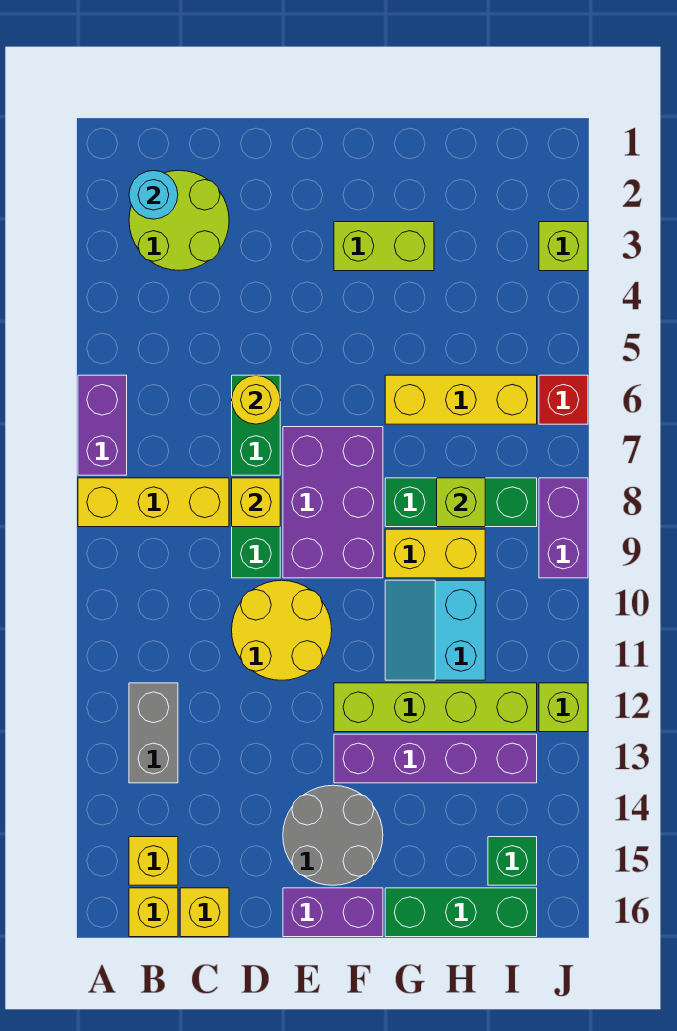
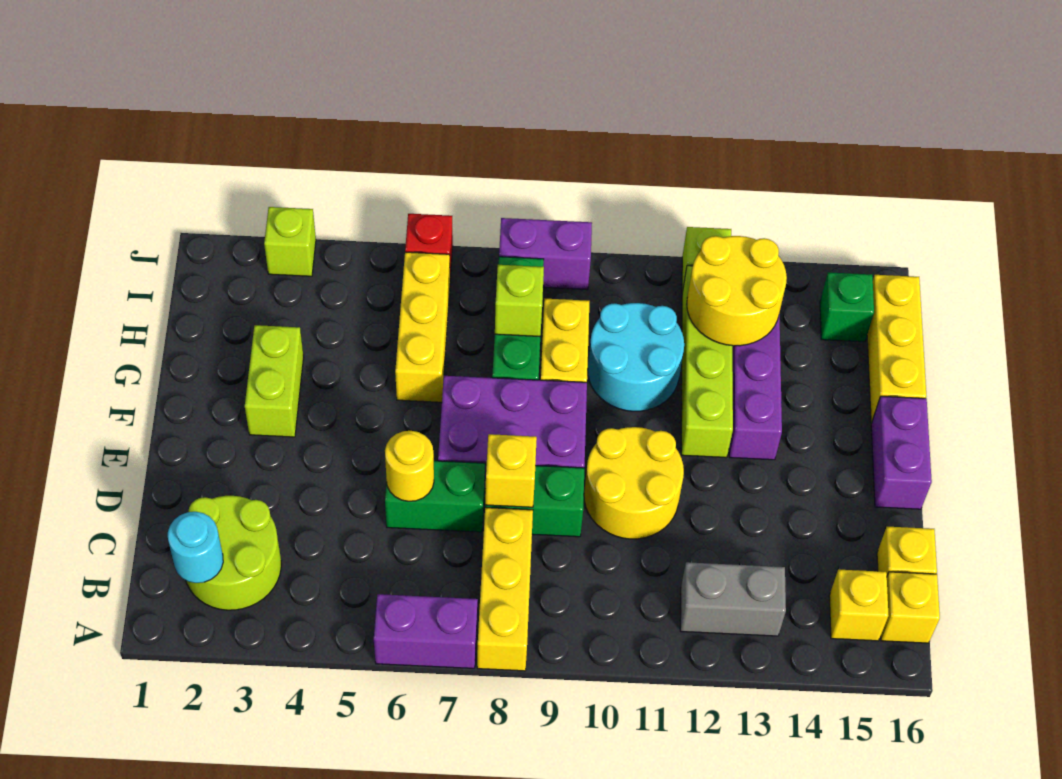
grey round brick E14:F15 level 1 -> none
cyan slope G10:H11 level 1 top H -> cyan round brick G10:H11 level 1
green brick G16:I16 level 1 -> yellow brick G16:I16 level 1
none -> yellow round brick H12:I13 level 2

